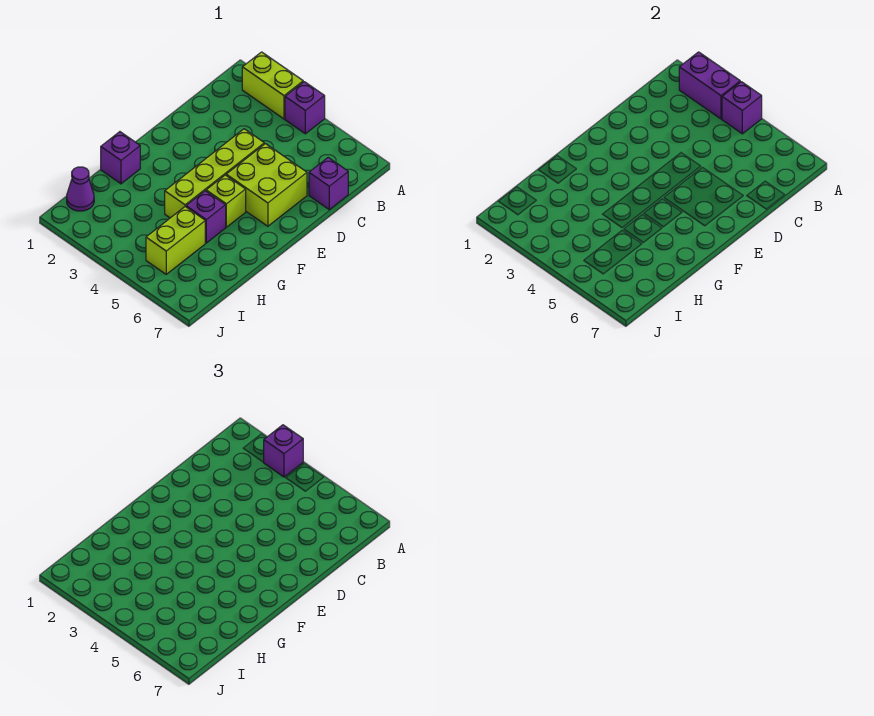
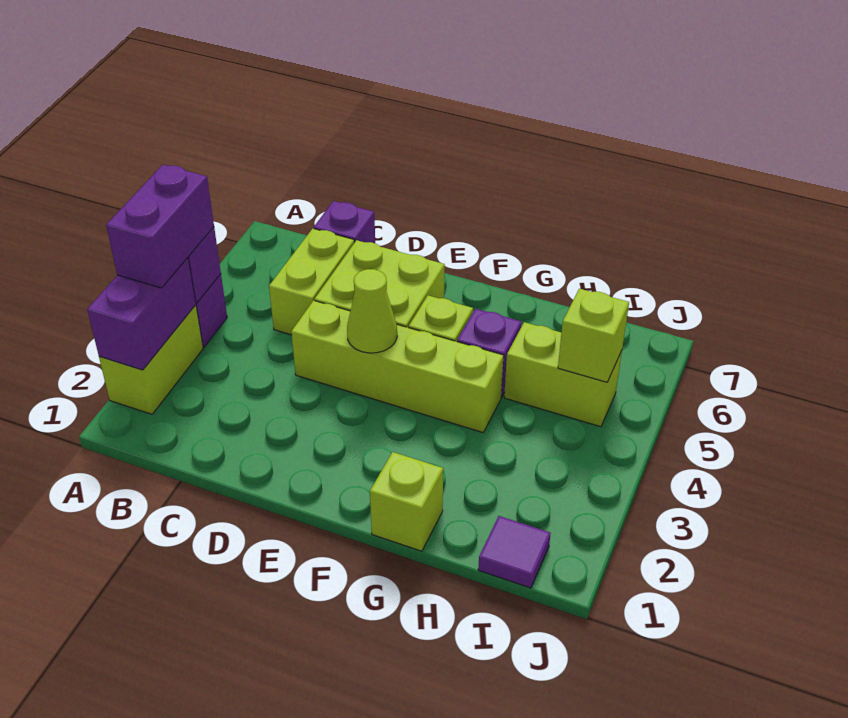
purple brick A3 level 3 -> purple brick A3:A4 level 3
none -> lime brick C5:C6 level 1
none -> lime cone E4 level 2
purple brick G1 level 1 -> lime brick G1 level 1
purple cone I1 level 1 -> purple tile I1 level 1
none -> lime brick I5 level 2

